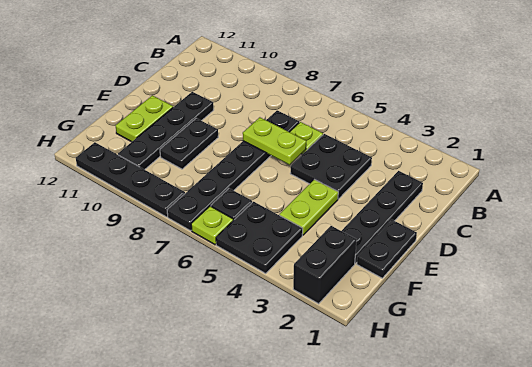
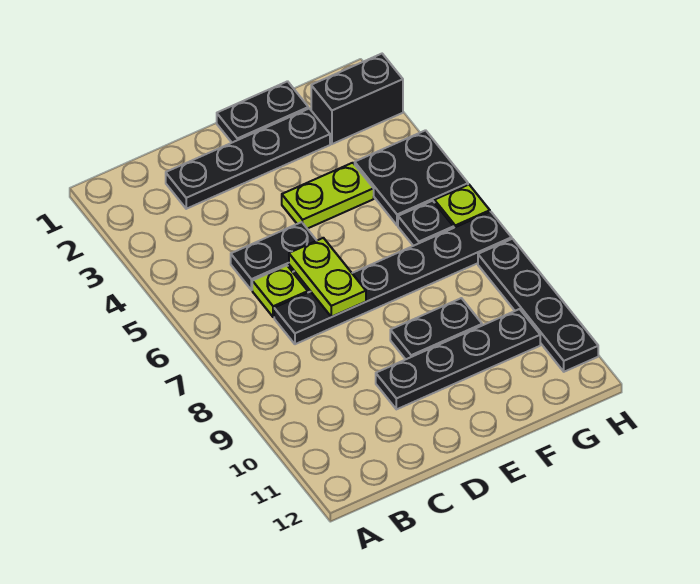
black plate C4:D5 level 1 -> black plate C5:D5 level 1
lime plate E11:F11 level 1 -> none

